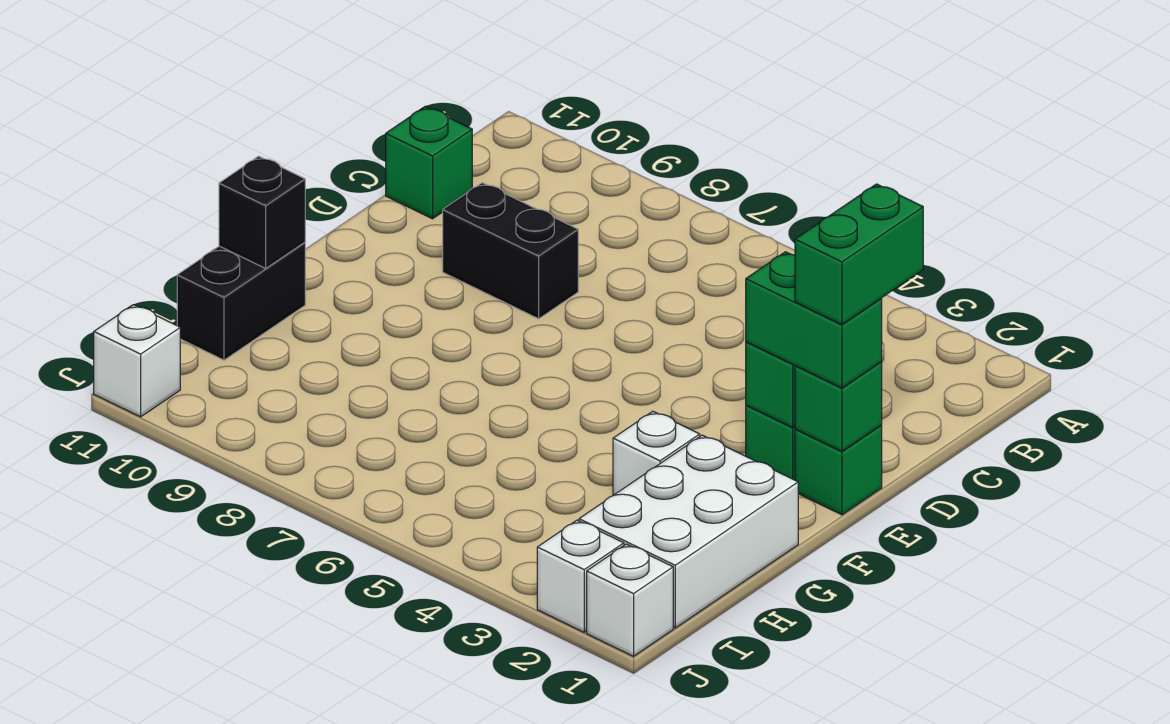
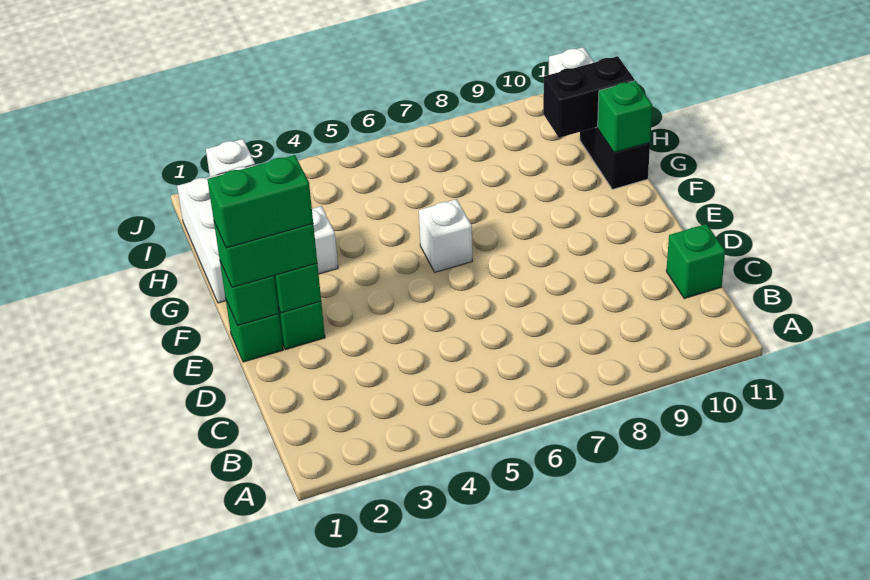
green brick D1:E1 level 4 -> green brick E1:E2 level 4
black brick D8:D9 level 1 -> black brick H10:H11 level 2
black brick G11 level 2 -> green brick G11 level 2
white brick J1 level 1 -> white brick F6 level 1

